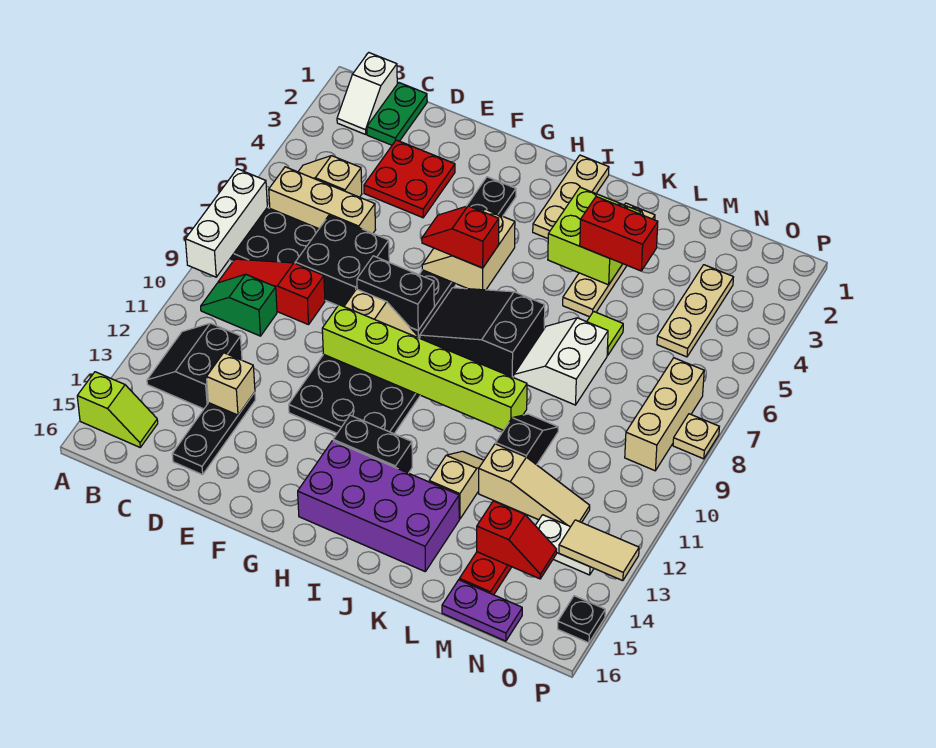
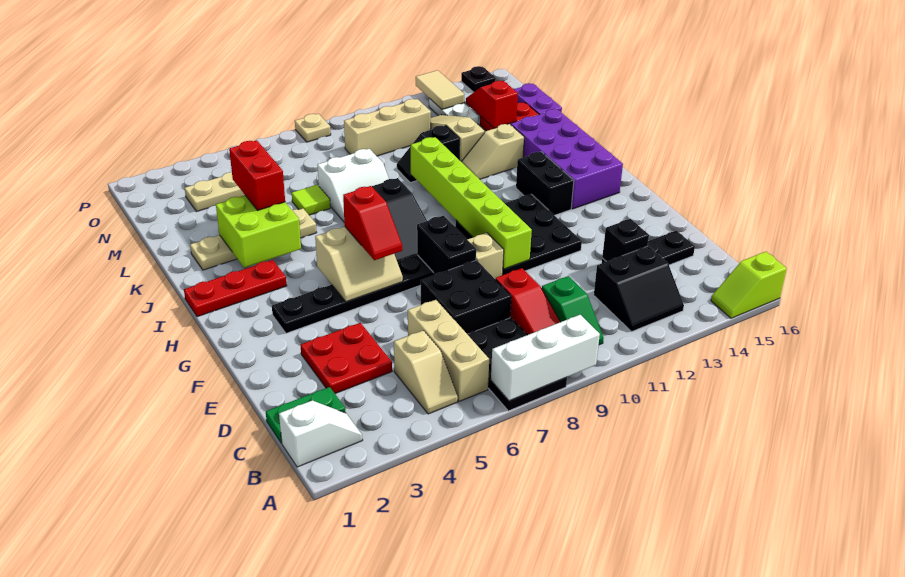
lime slope A15:B15 level 1 top A -> lime slope A15:A16 level 1 top 16
tan brick D13 level 2 -> black brick D13 level 2
tan plate I1:I3 level 1 -> red plate I1:I3 level 1
tan brick O7:O9 level 1 -> tan brick N9:N11 level 1

